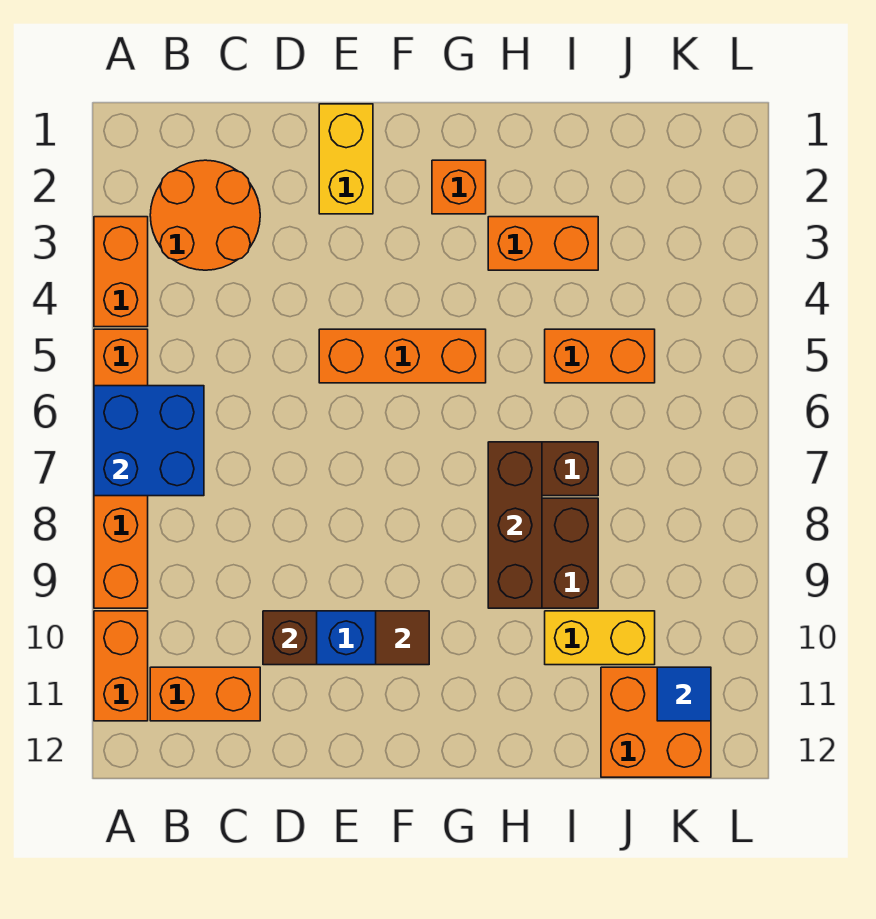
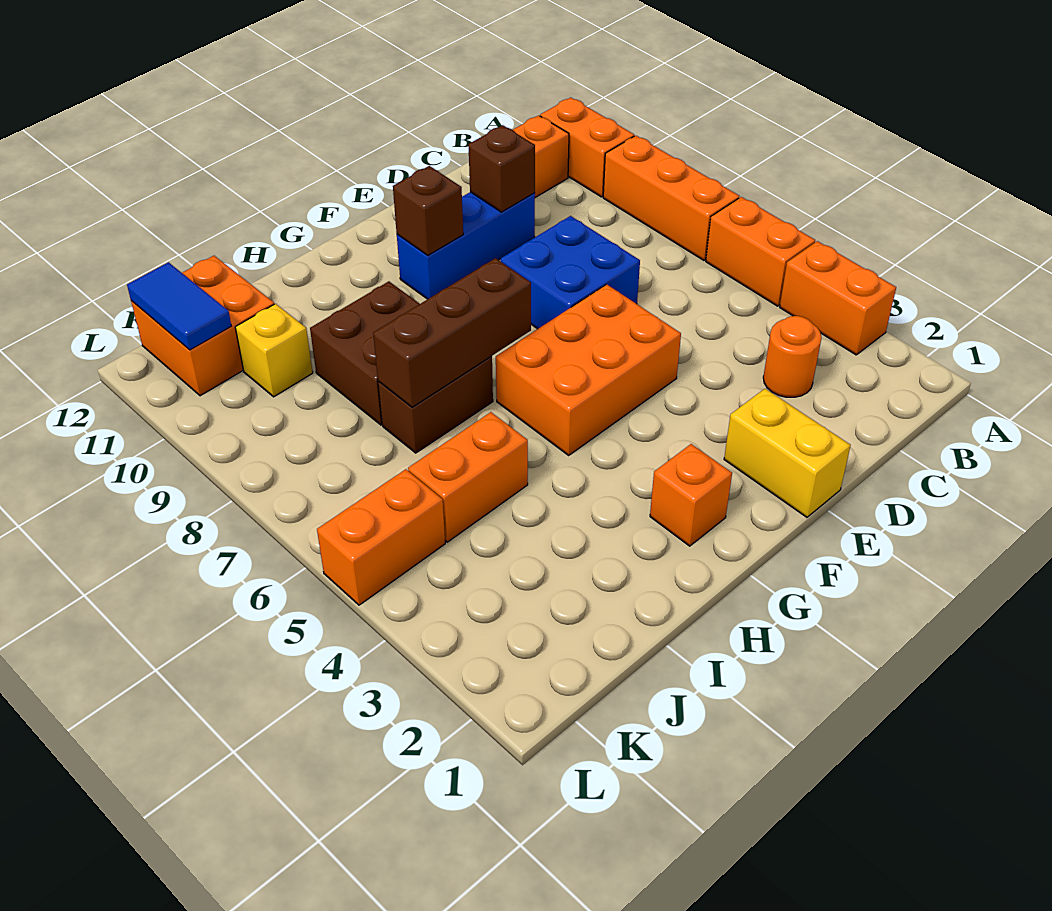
blue brick A6:B7 level 2 -> blue brick D7:E8 level 1
orange round brick B2:C3 level 1 -> orange round brick C3 level 1
orange brick E5:G5 level 1 -> orange brick E5:G6 level 1
brown tile F10 level 2 -> brown brick F10 level 2
orange brick H3:I3 level 1 -> orange brick K5:L5 level 1
brown brick H7:H9 level 2 -> brown brick G7:I7 level 2
yellow brick I10:J10 level 1 -> yellow brick J10 level 1
blue tile K11 level 2 -> blue tile K11:K12 level 2

